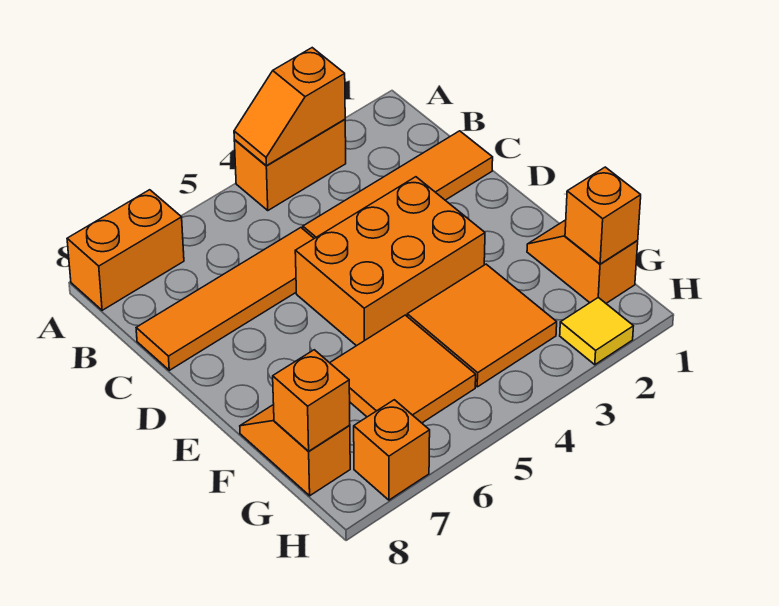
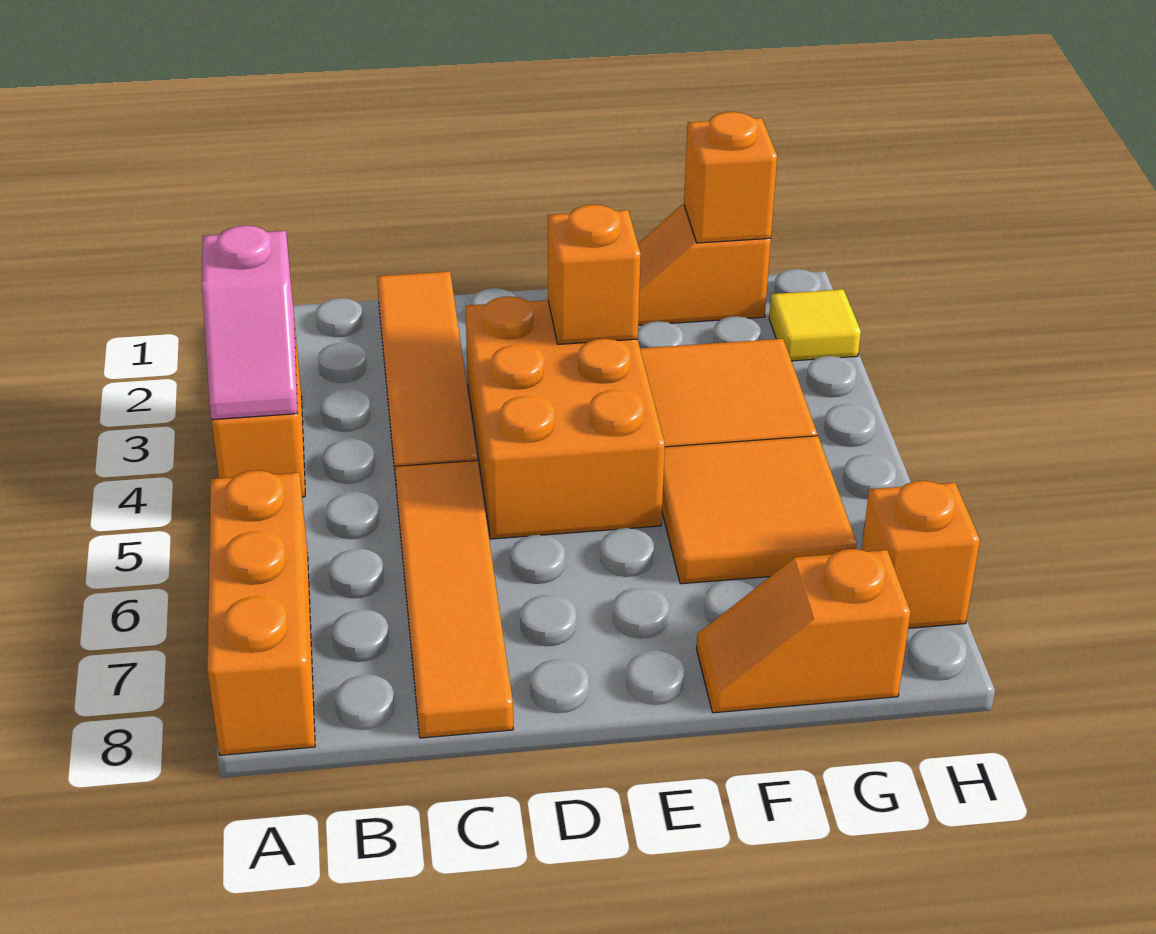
orange slope A3:A4 level 2 top 3 -> pink slope A3:A4 level 2 top 3
orange brick A7:A8 level 1 -> orange brick A6:A8 level 1
orange brick G8 level 2 -> orange brick E3 level 2

